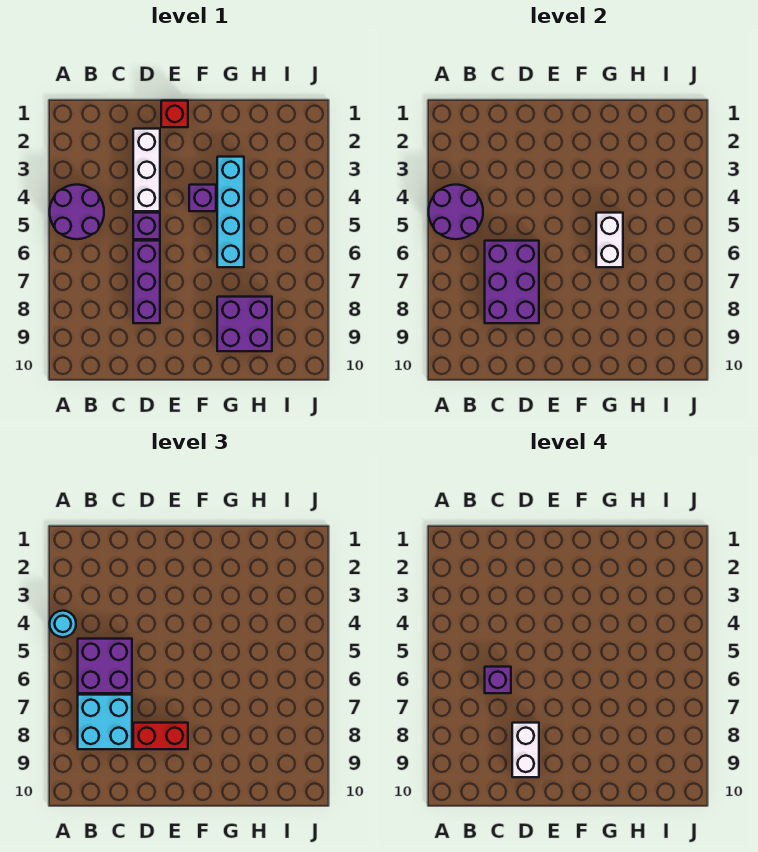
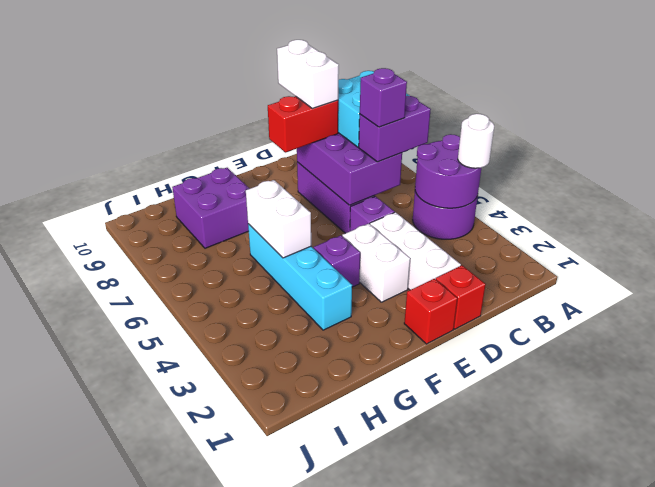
cyan round brick A4 level 3 -> white round brick A4 level 3
purple brick B5:C6 level 3 -> purple brick B6:C6 level 3
none -> red brick D1 level 1
none -> white brick E3:E4 level 1

